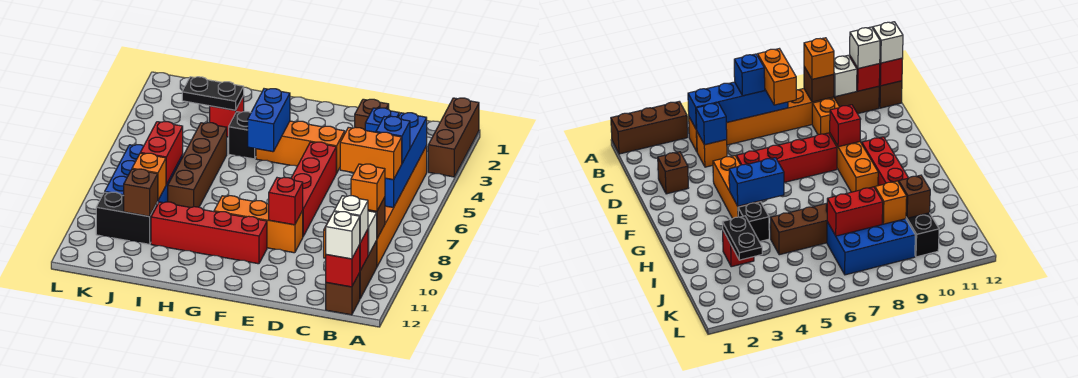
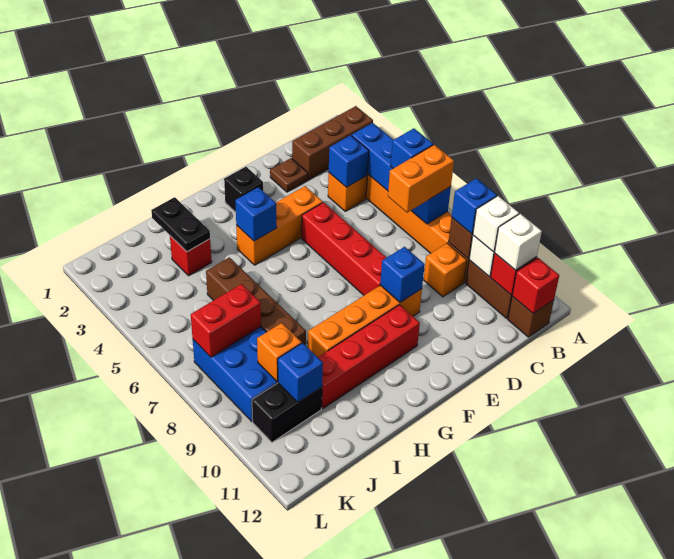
brown brick A1:A3 level 1 -> brown brick A2:C2 level 1
orange brick B9 level 3 -> blue brick B9 level 3
white brick B12 level 3 -> white brick B10 level 3
brown brick D2 level 1 -> brown plate D2 level 1
orange brick E9:G9 level 1 -> orange brick E9:H9 level 1
red brick E9 level 2 -> blue brick E9 level 2
blue brick G4:G5 level 2 -> blue brick G4 level 2
black brick H4 level 1 -> black brick F2 level 1
black plate I3:J3 level 2 -> black plate I2:I3 level 2
red brick J7:J8 level 2 -> red brick J7:K7 level 2
brown brick J10 level 2 -> blue brick J10 level 2

